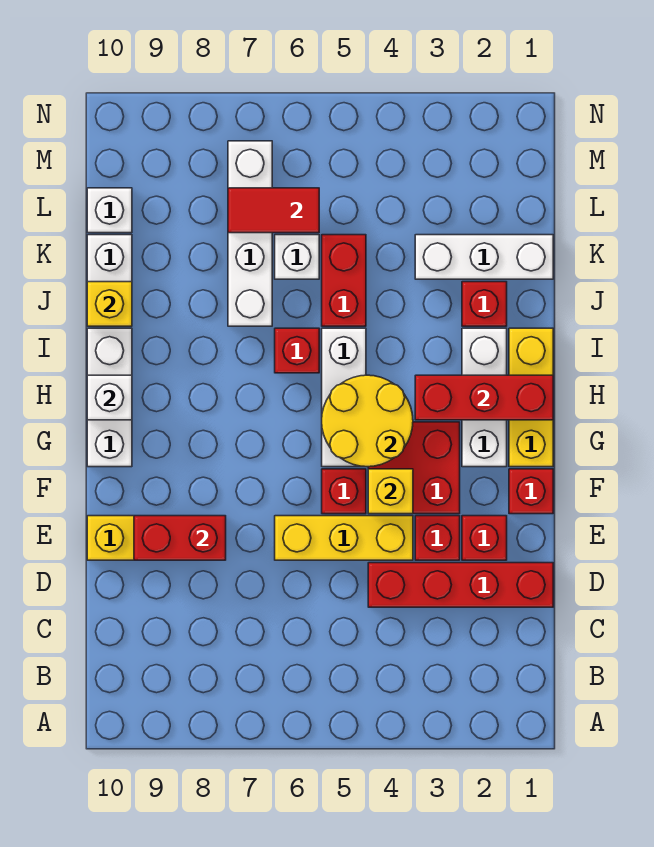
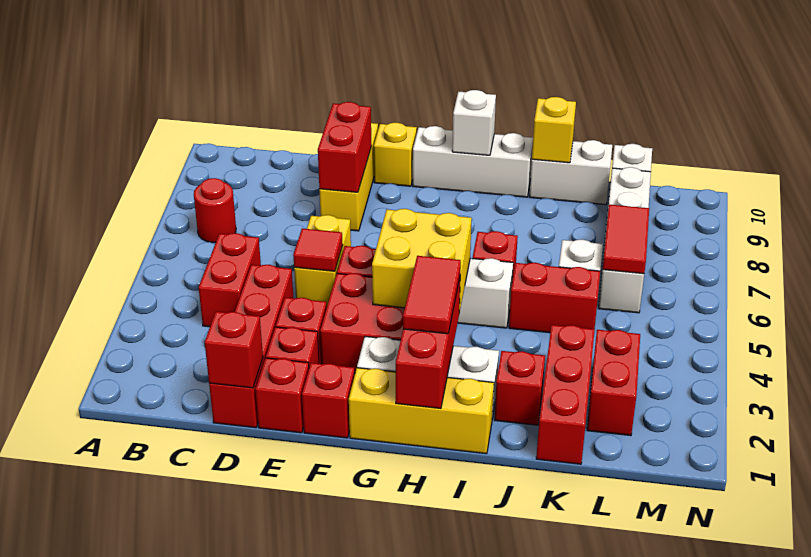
none -> red round brick B7 level 1
none -> red brick C4:C5 level 1
none -> red brick D1 level 2
none -> red brick E1 level 1
yellow brick E4:E6 level 1 -> yellow brick E5:E6 level 1
none -> red tile E5 level 2
yellow brick F4 level 2 -> yellow brick F10 level 1
yellow round brick G4:H5 level 2 -> yellow brick G4:H5 level 2
none -> red tile H2:H3 level 3
white brick J7:M7 level 1 -> white brick L6:L9 level 1
white brick K1:K3 level 1 -> red brick K1:K3 level 1
none -> red brick L2:L3 level 1

